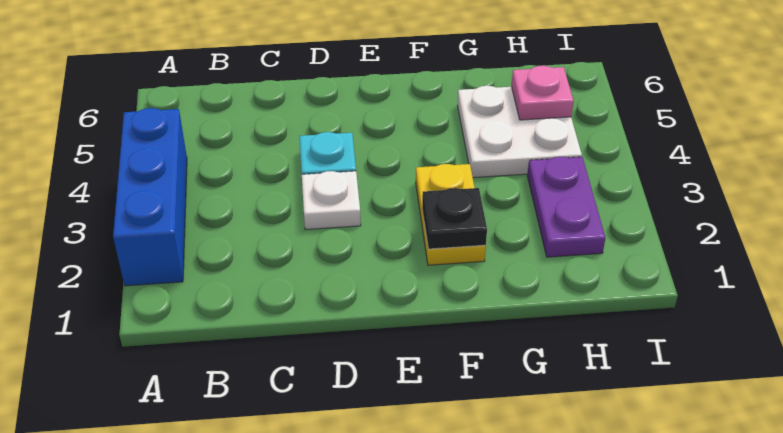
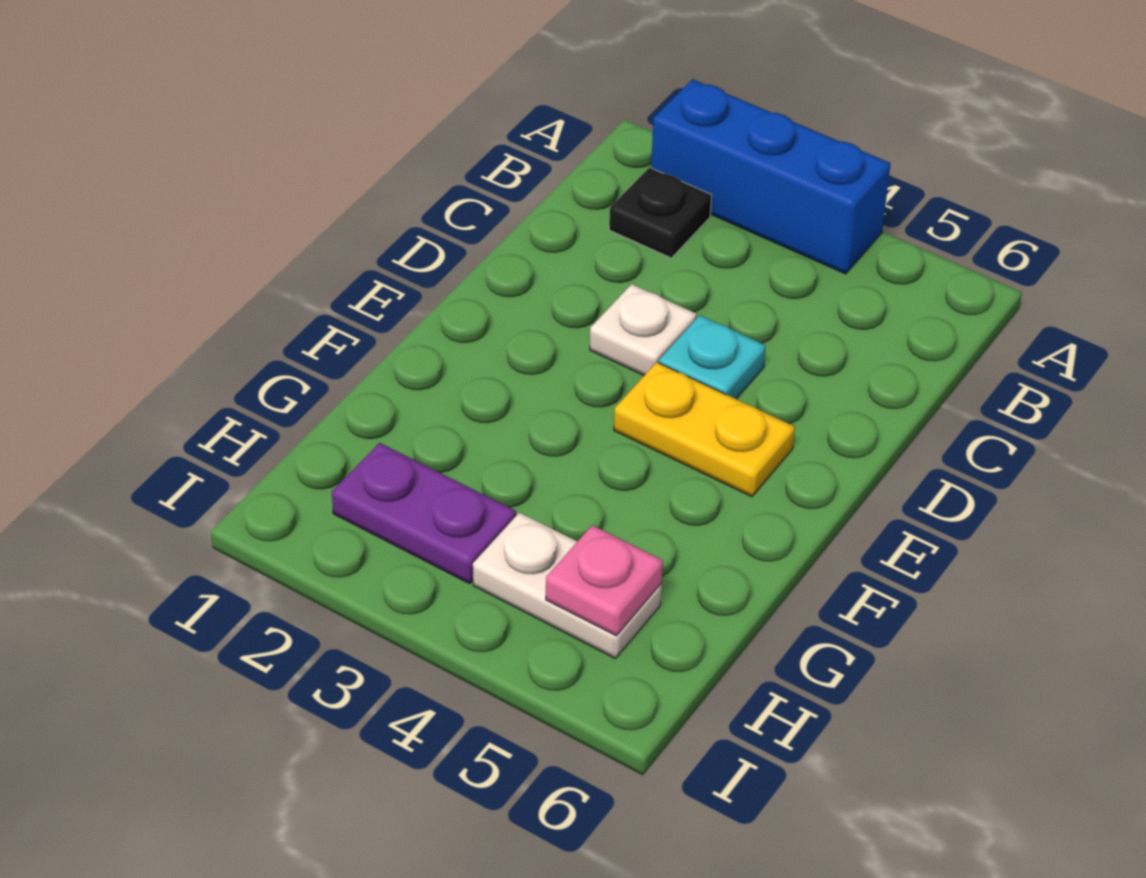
yellow plate F2:F3 level 1 -> yellow plate E4:E5 level 1
black plate F2 level 2 -> black plate B2 level 1
white plate G4:H5 level 1 -> white plate H4:H5 level 1

